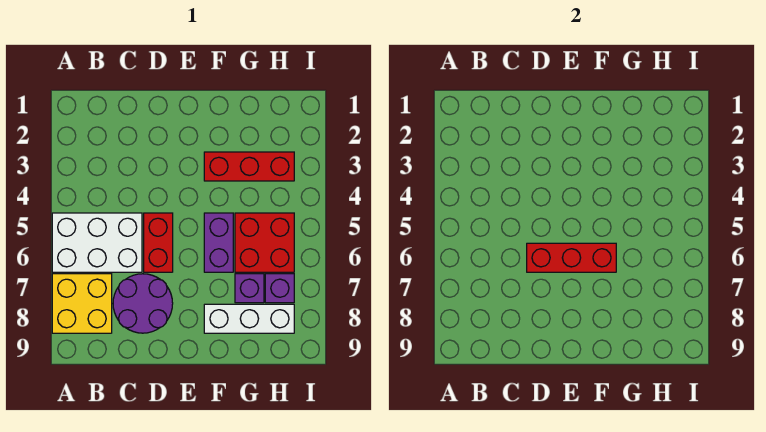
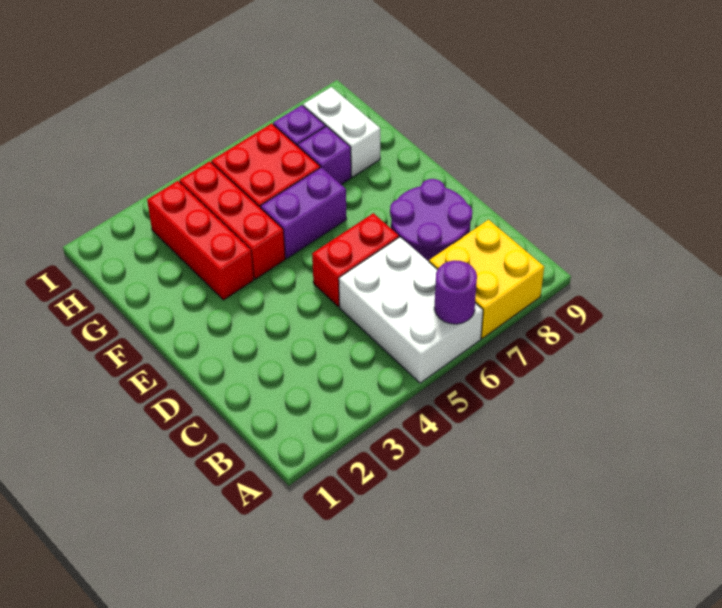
none -> purple round brick A6 level 2
red brick D6:F6 level 2 -> red brick F4:H4 level 1
white brick F8:H8 level 1 -> white brick G8:H8 level 1

